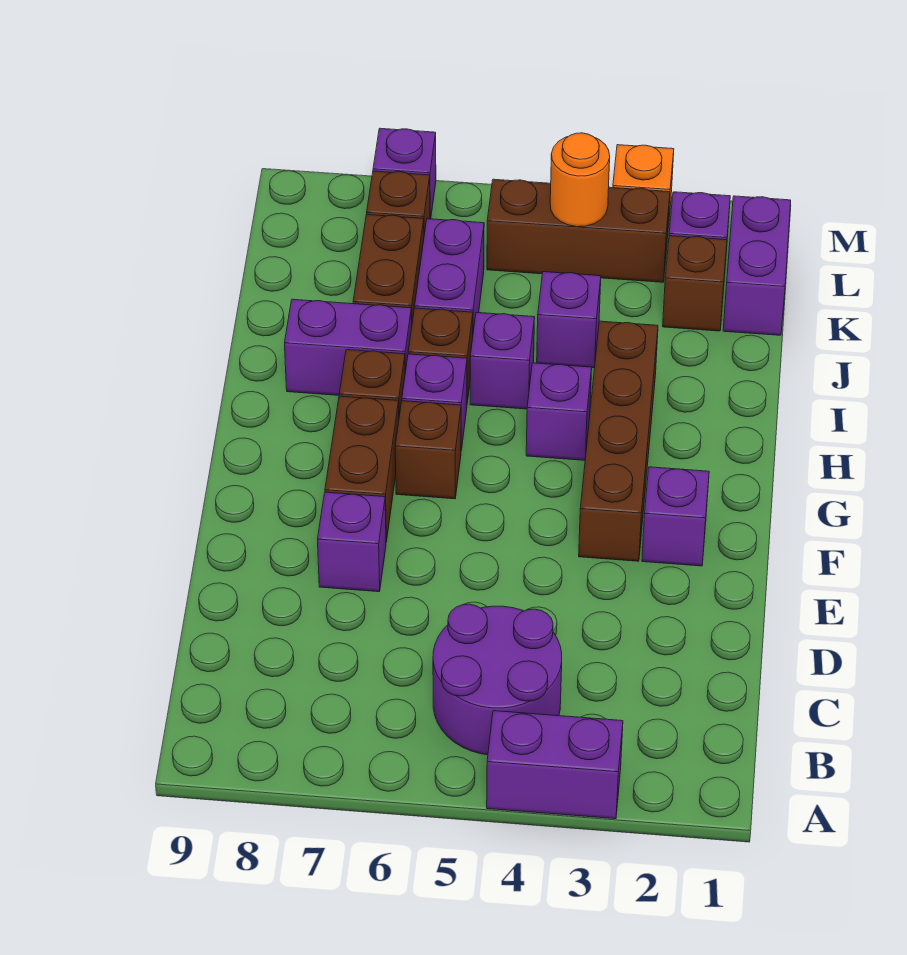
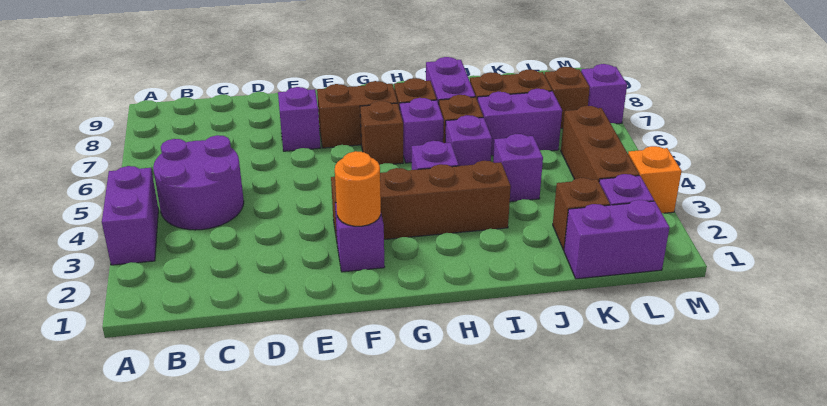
orange round brick L4 level 2 -> orange round brick F2 level 2

